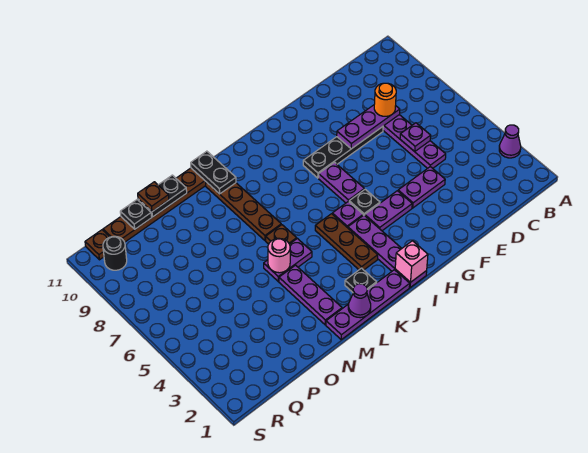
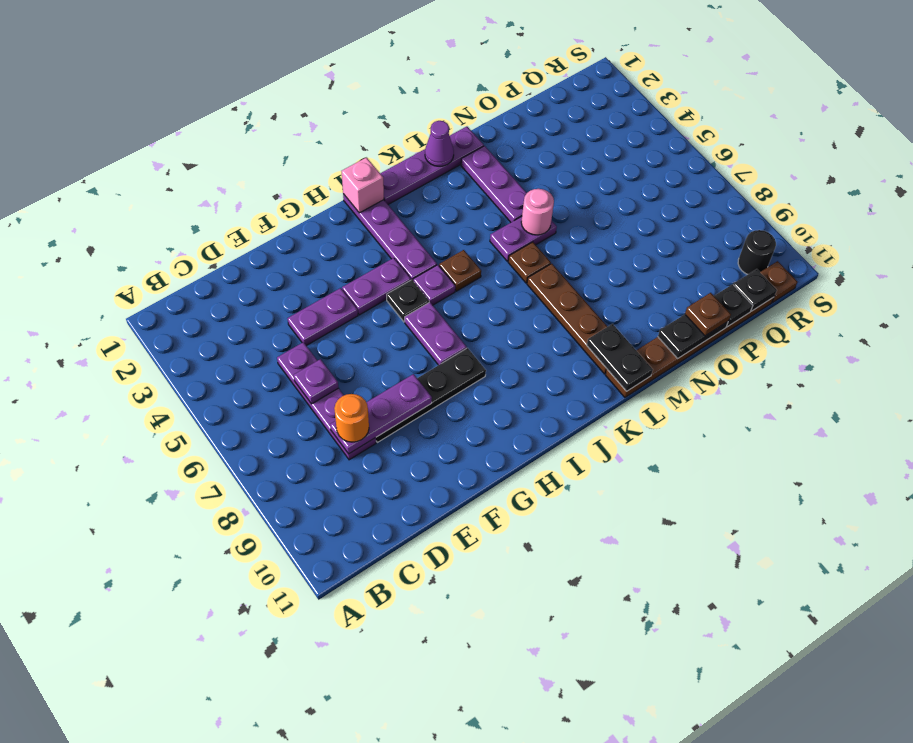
purple cone A3 level 1 -> none
brown plate J3:J5 level 1 -> brown plate J5 level 1
black plate K2 level 1 -> black plate Q11 level 2

